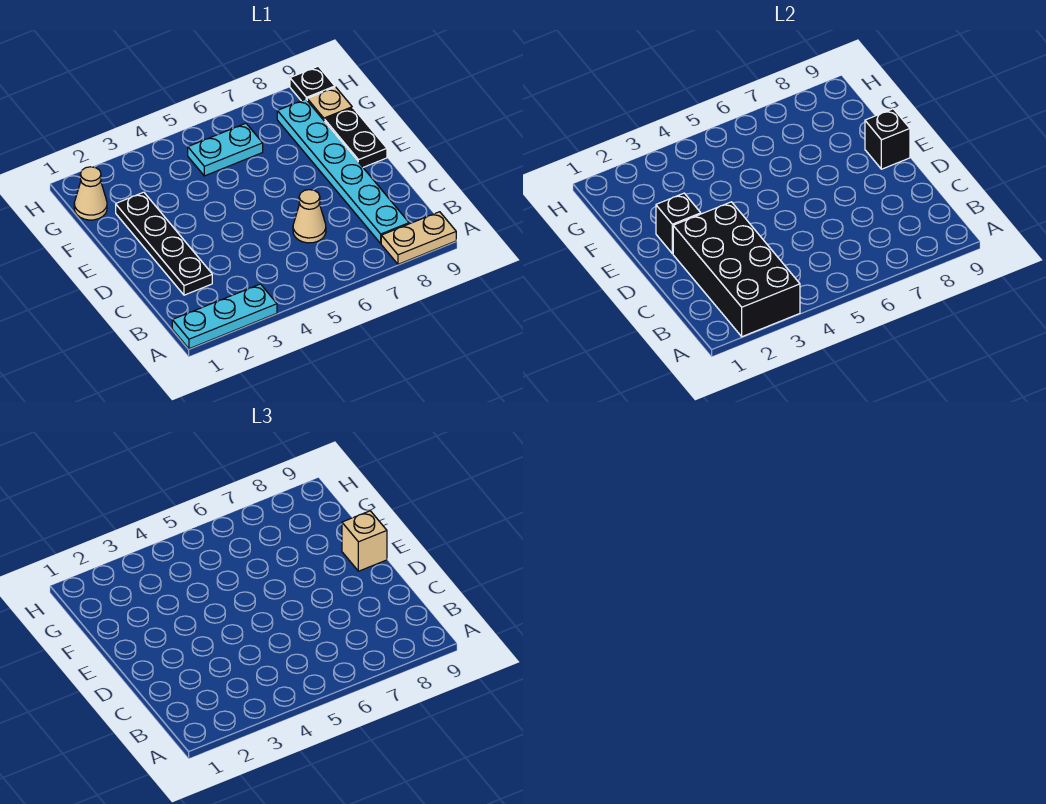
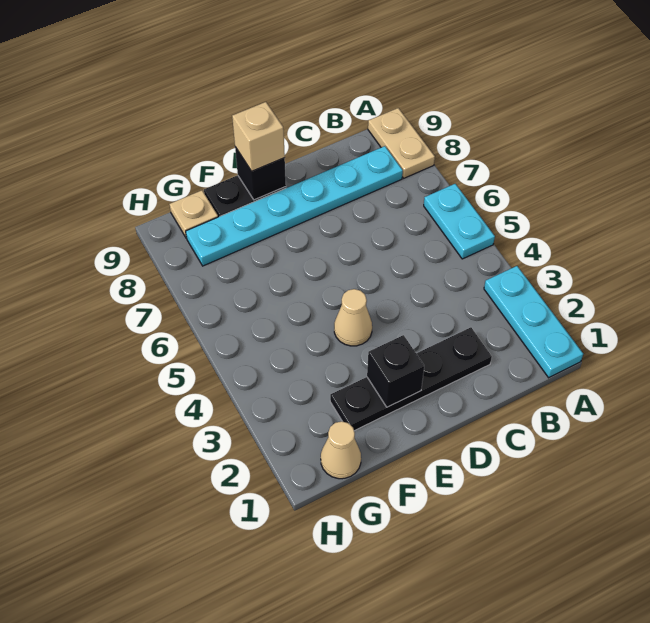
black brick A2:D3 level 2 -> none
tan cone C6 level 1 -> tan cone E4 level 1
cyan plate G5:G6 level 1 -> cyan plate A5:A6 level 1
black plate H9 level 1 -> none

